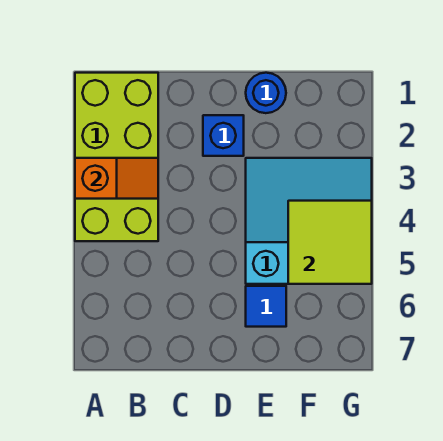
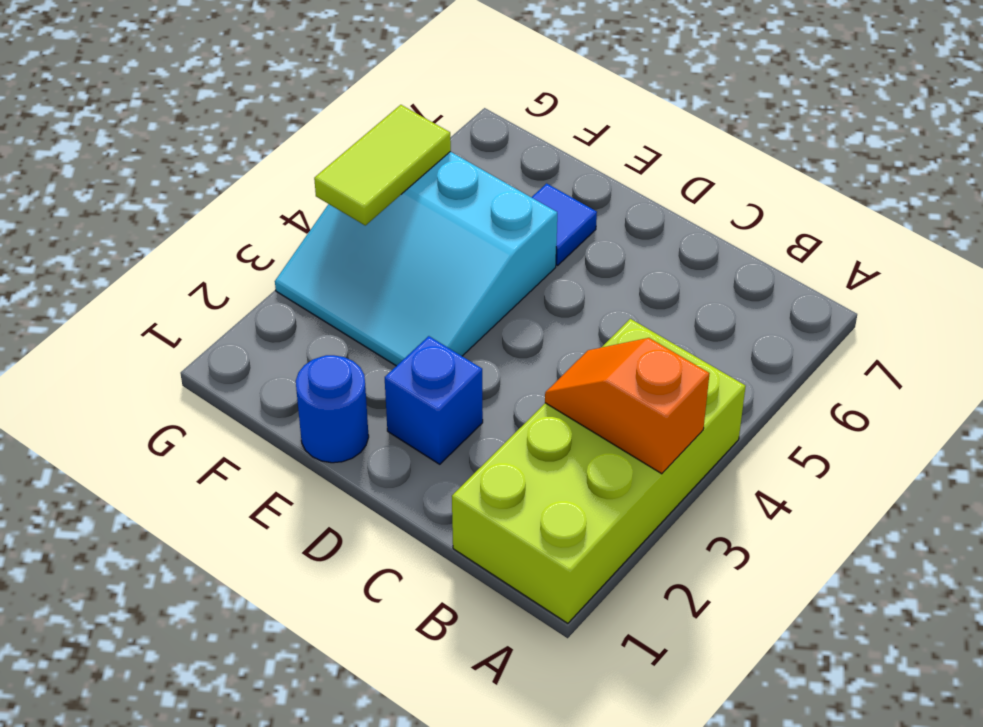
lime tile F4:G5 level 2 -> lime tile G4:G5 level 2

